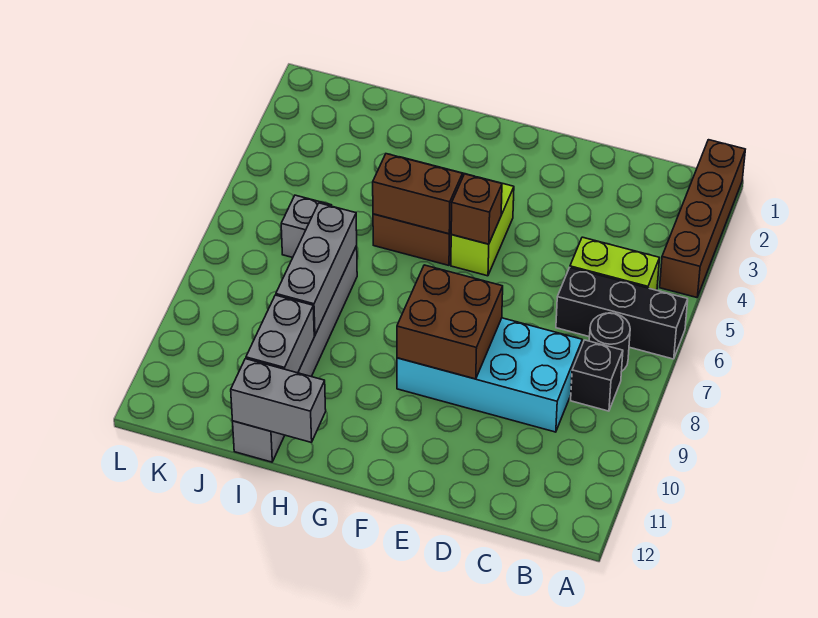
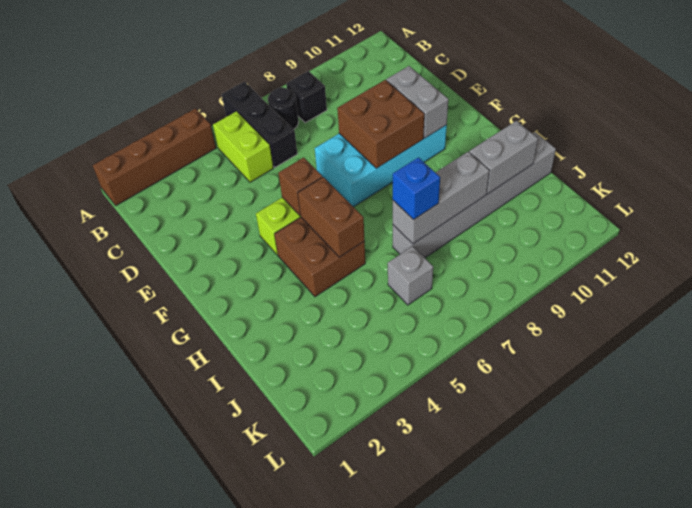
cyan brick C8:F9 level 1 -> cyan brick E7:F10 level 1
grey brick H12:I12 level 2 -> grey brick E10:F10 level 2
none -> blue brick I7 level 3

